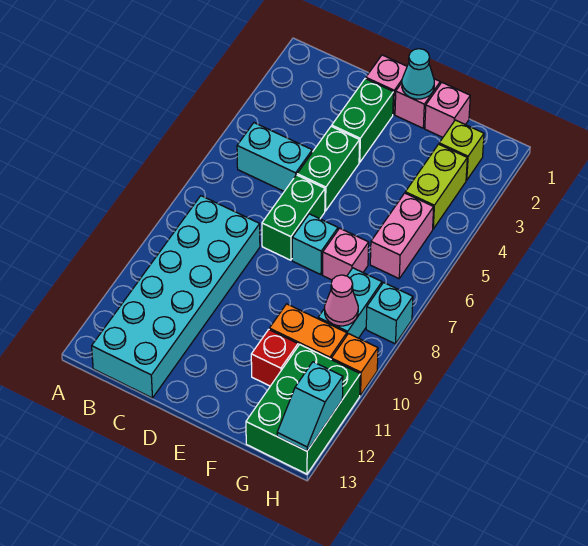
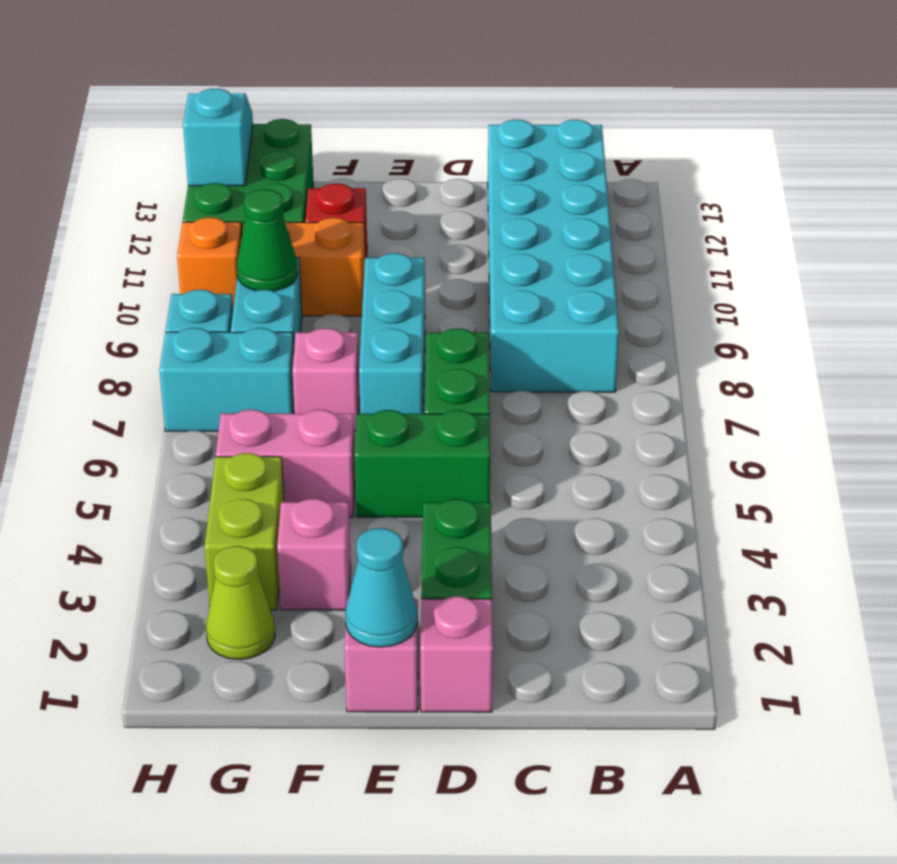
cyan brick B5:C5 level 1 -> cyan brick G7:H7 level 1
green brick D4:D5 level 1 -> green brick D5:E5 level 1
cyan brick E7 level 1 -> cyan brick E7:E9 level 1
pink brick F1 level 1 -> pink brick F3 level 1
lime brick G2 level 1 -> lime cone G2 level 1
pink brick G5:G6 level 1 -> pink brick F5:G5 level 1
pink cone G9 level 2 -> green cone G9 level 2

